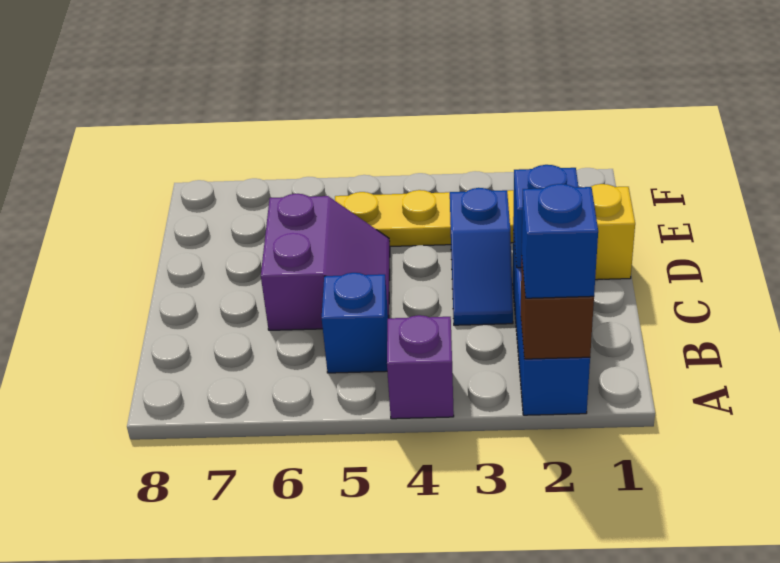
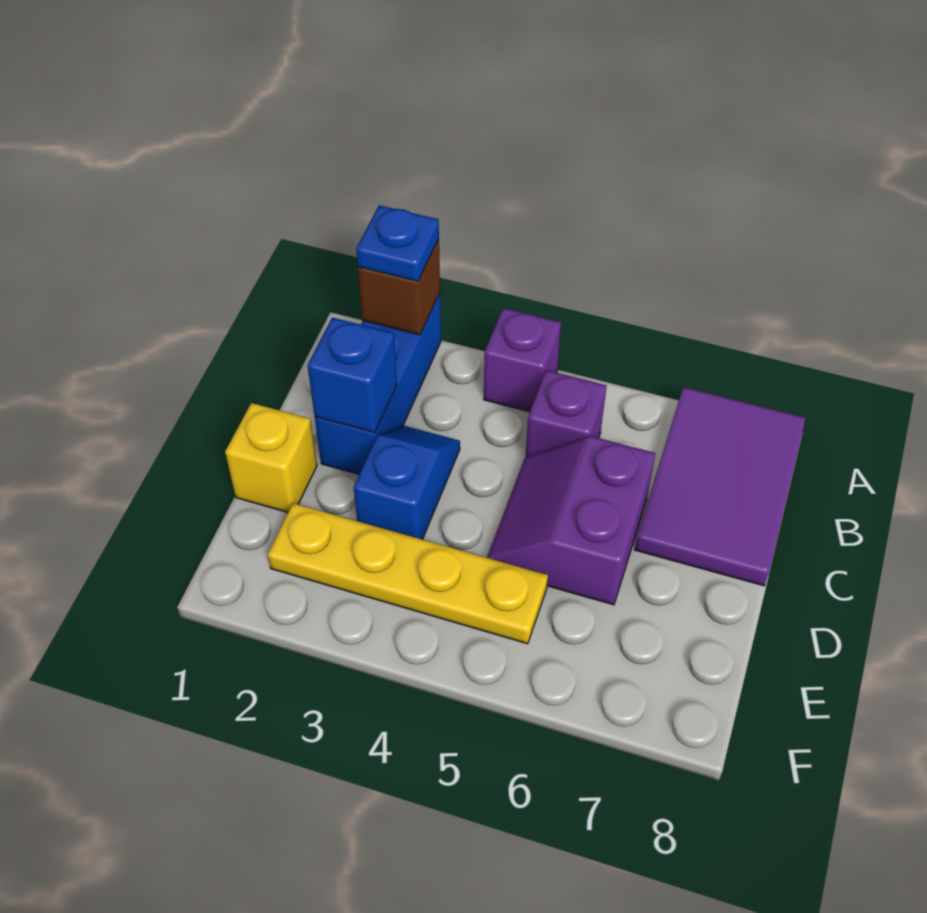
blue brick A2 level 3 -> blue plate A2 level 3
none -> purple tile A7:C8 level 1
blue brick B5 level 1 -> purple brick B5 level 1

